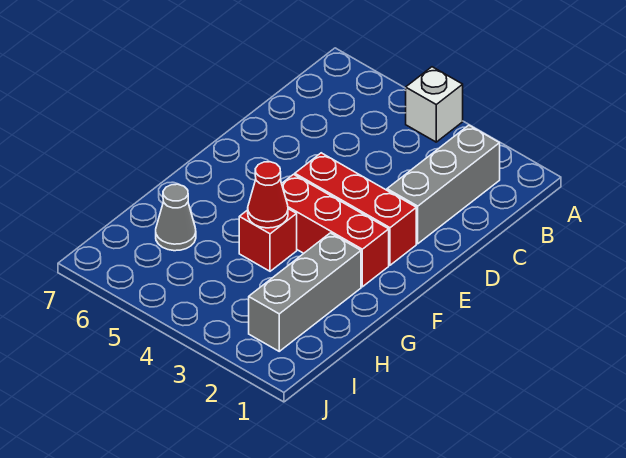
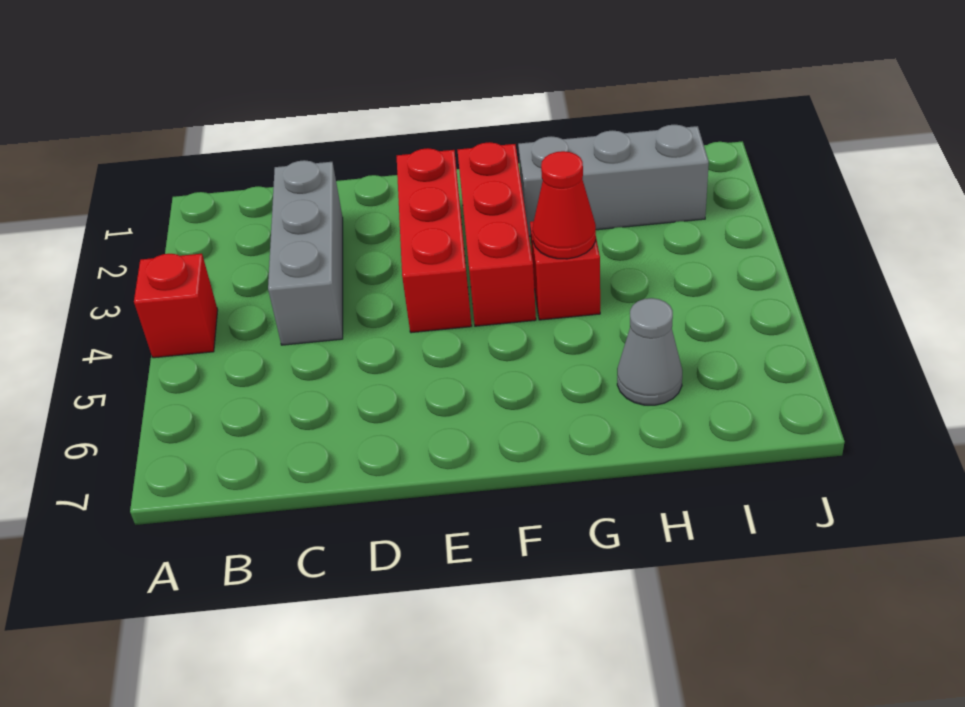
white brick A4 level 1 -> red brick A4 level 1
grey brick B2:D2 level 1 -> grey brick C2:C4 level 1

